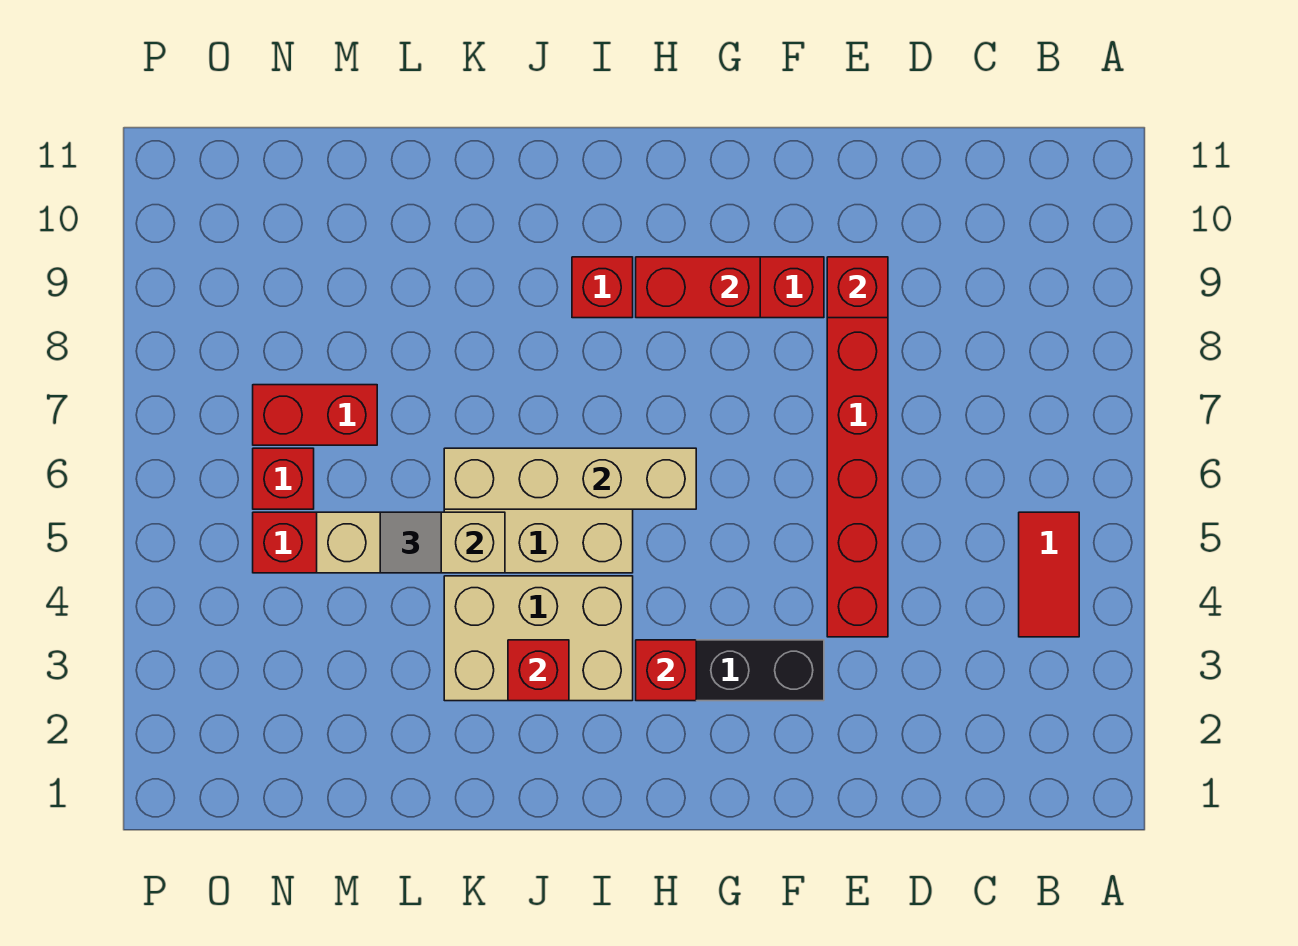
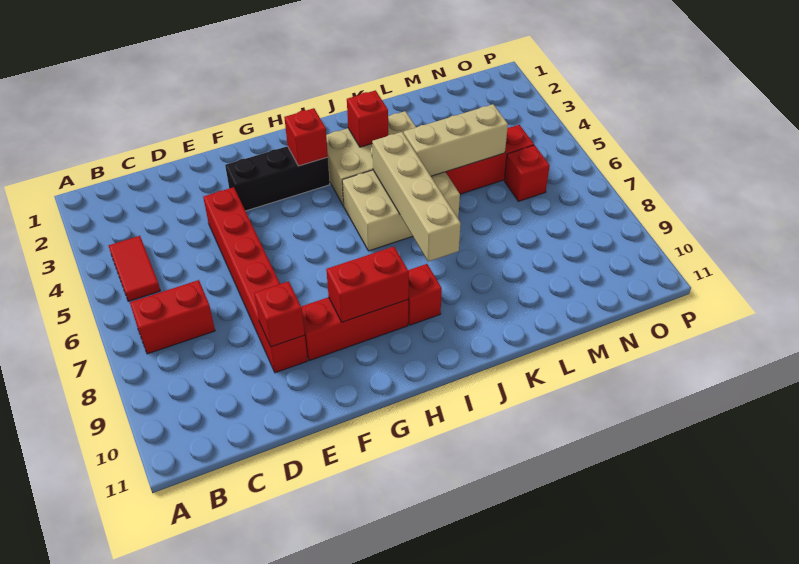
tan brick H6:K6 level 2 -> tan brick J5:J8 level 2
grey tile L5 level 3 -> none
red brick M7:N7 level 1 -> red brick B7:C7 level 1

